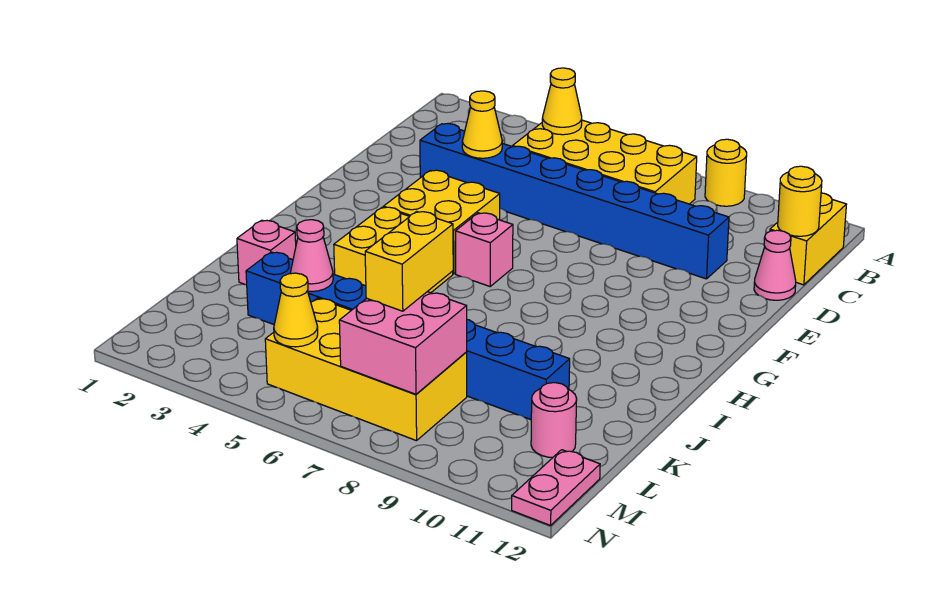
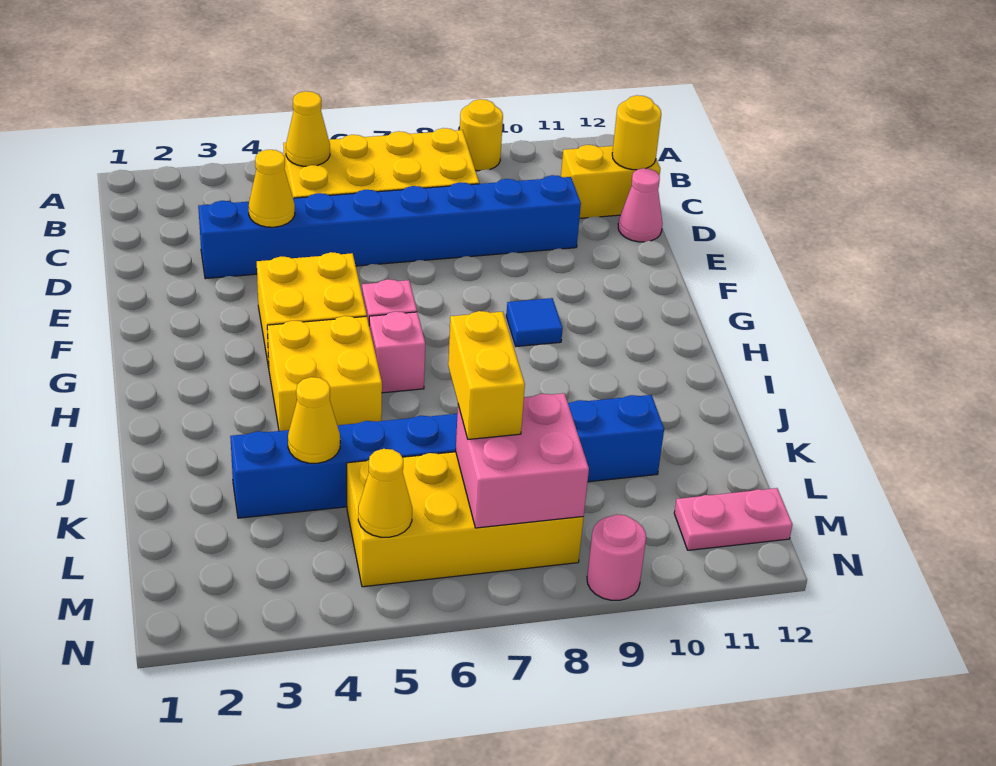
yellow brick B12:C12 level 1 -> yellow brick C11:C12 level 1
none -> blue tile G9 level 1
pink brick J2 level 1 -> pink brick H6 level 1
pink cone K4 level 2 -> yellow cone K4 level 2
pink round brick L11 level 1 -> pink round brick N9 level 1
pink plate M12:N12 level 1 -> pink plate M11:M12 level 1

